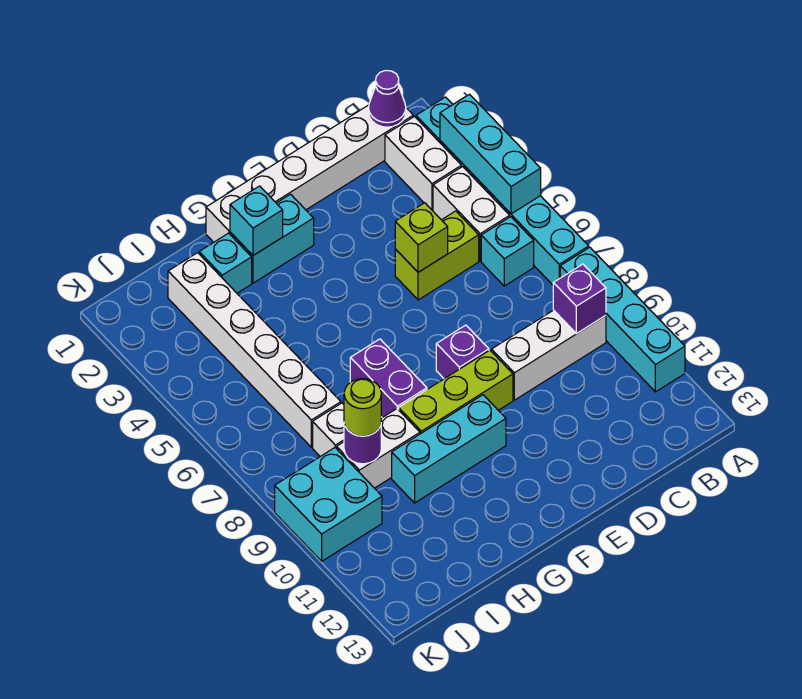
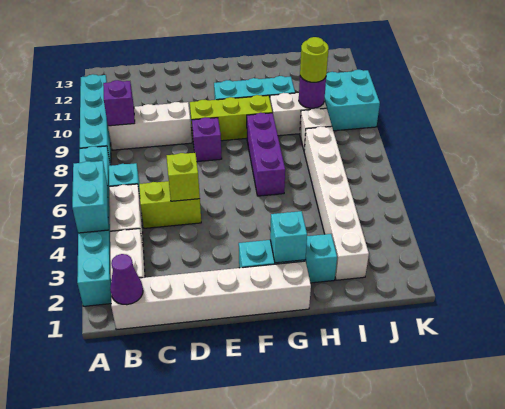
cyan brick A3:A5 level 2 -> cyan brick A4:A5 level 2
purple brick G7:G8 level 1 -> purple brick G6:G8 level 1

